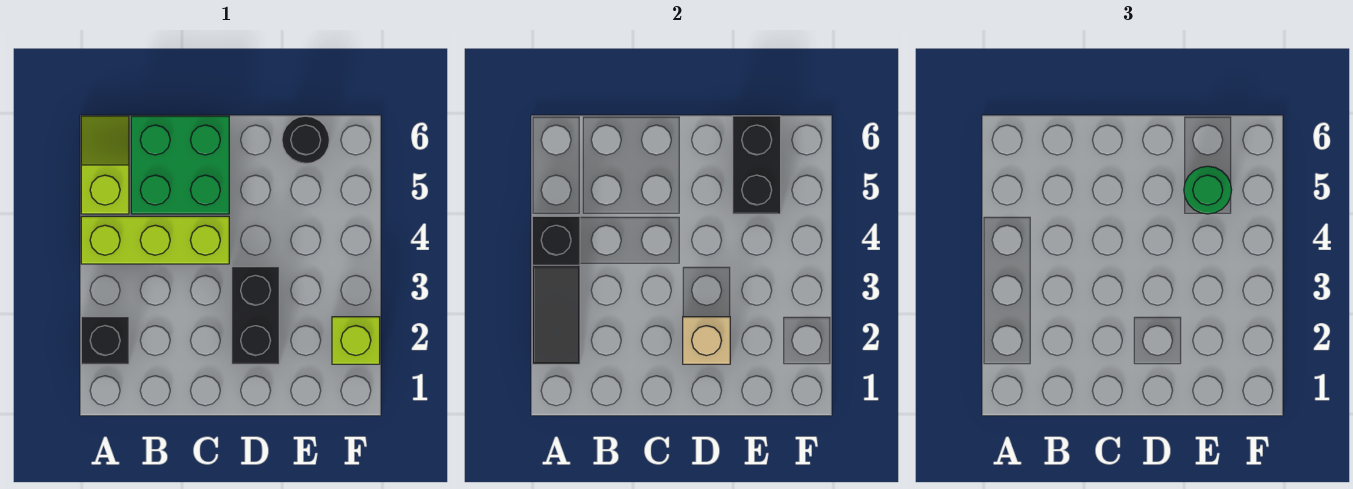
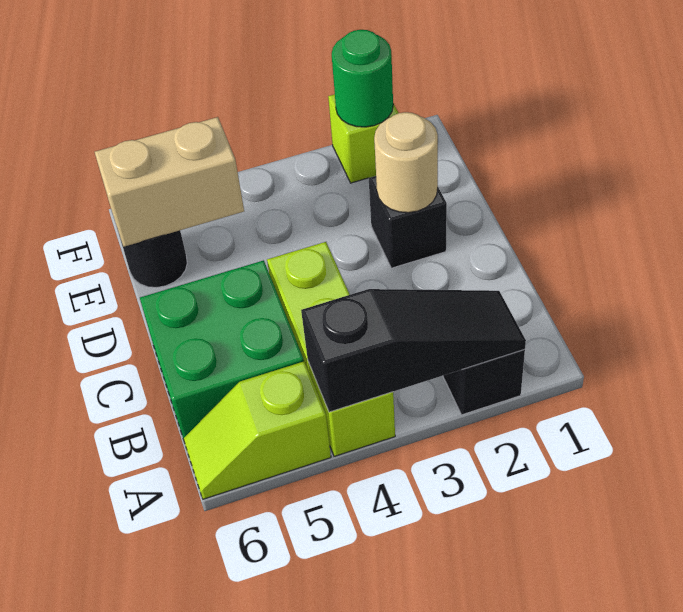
black brick D2:D3 level 1 -> black brick D2 level 1
tan brick D2 level 2 -> tan round brick D2 level 2
black brick E5:E6 level 2 -> tan brick E5:E6 level 2
green round brick E5 level 3 -> green round brick F2 level 2

